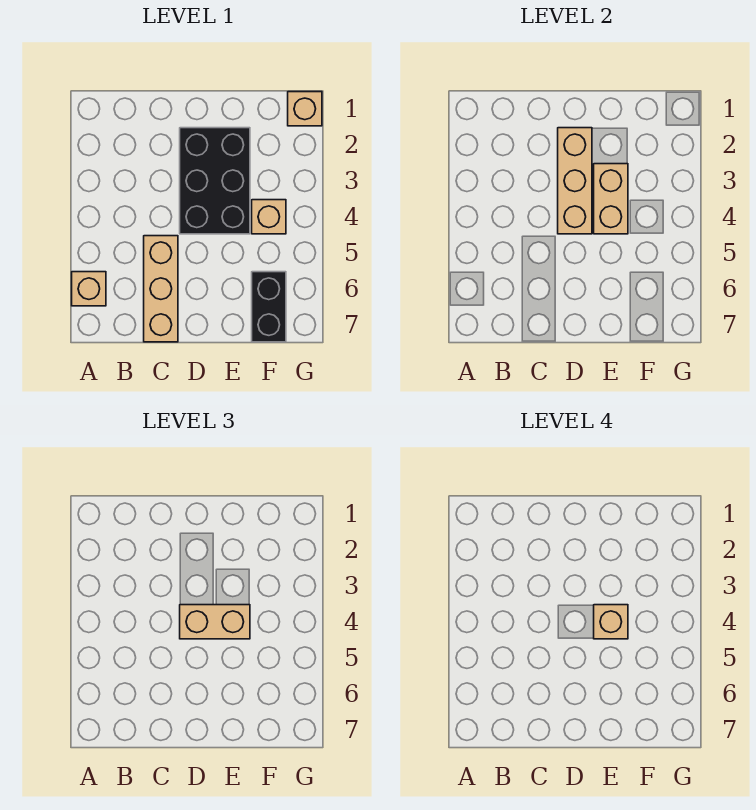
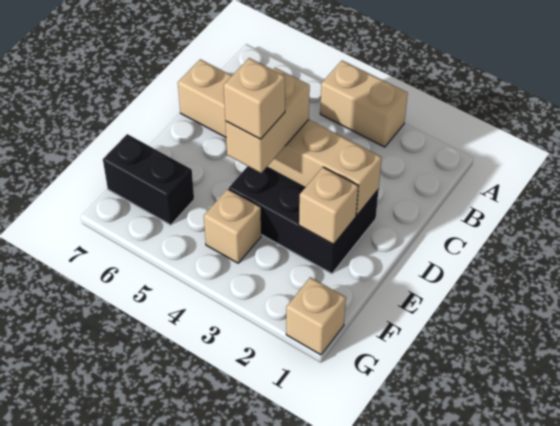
tan brick A6 level 1 -> tan brick E2 level 2
tan brick E3:E4 level 2 -> tan brick A3:A4 level 1

